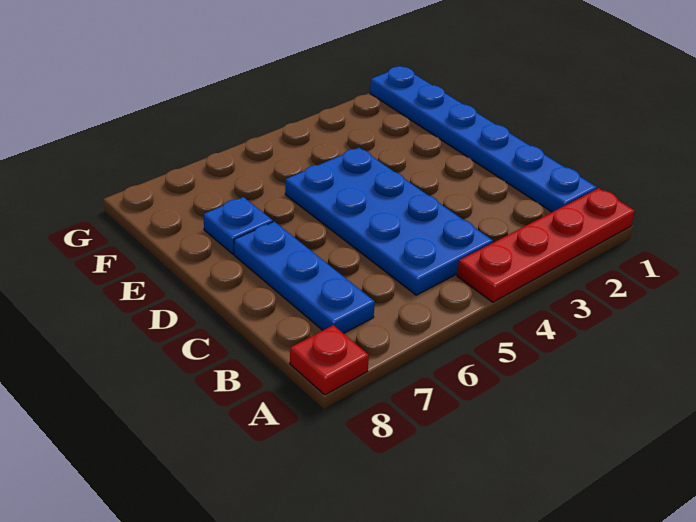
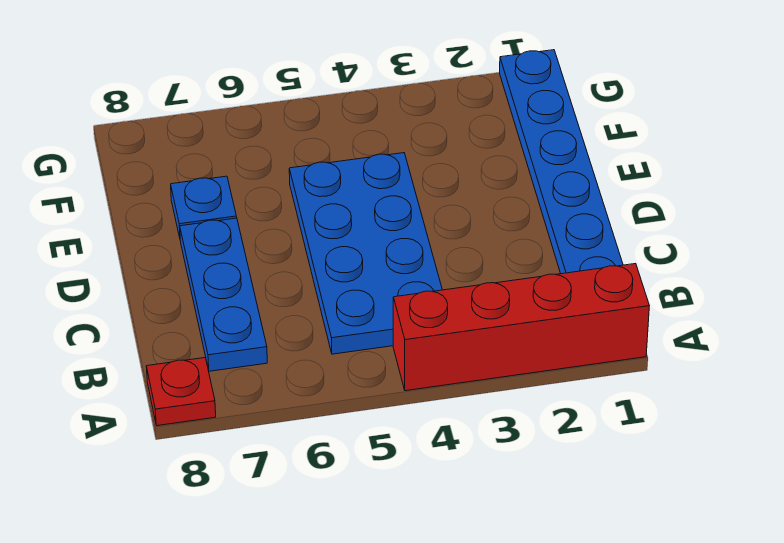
red plate A1:A4 level 1 -> red brick A1:A4 level 1

